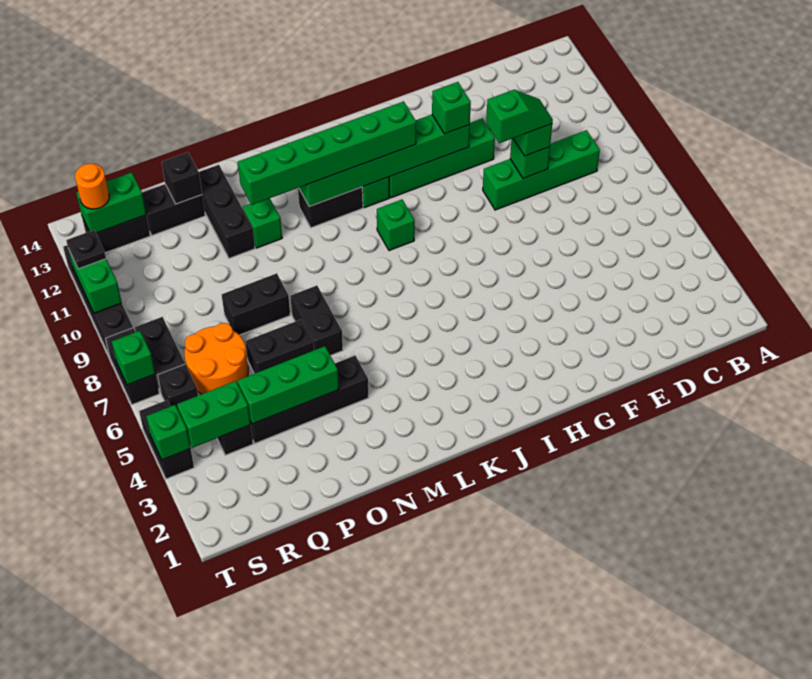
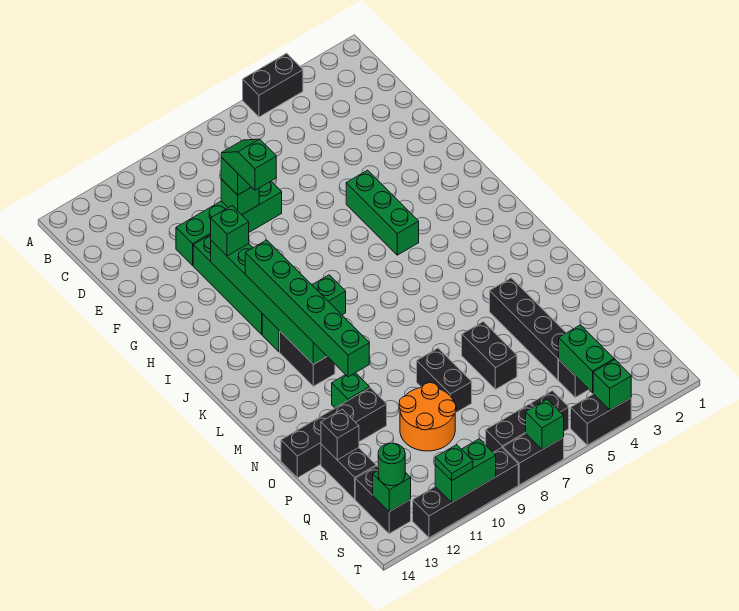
green brick C9:F9 level 1 -> green brick E8:E11 level 1
black brick N6:N7 level 1 -> black brick A4:A5 level 1
green brick O4:Q4 level 2 -> green brick G5:I5 level 1
black brick O11:O13 level 1 -> black brick O11:O14 level 1
orange round brick Q6:R7 level 1 -> orange round brick P9:Q10 level 1
green brick R13:S13 level 2 -> green brick S13 level 2
orange round brick S13 level 3 -> green round brick S13 level 3
black plate T11 level 3 -> green plate T11 level 3

